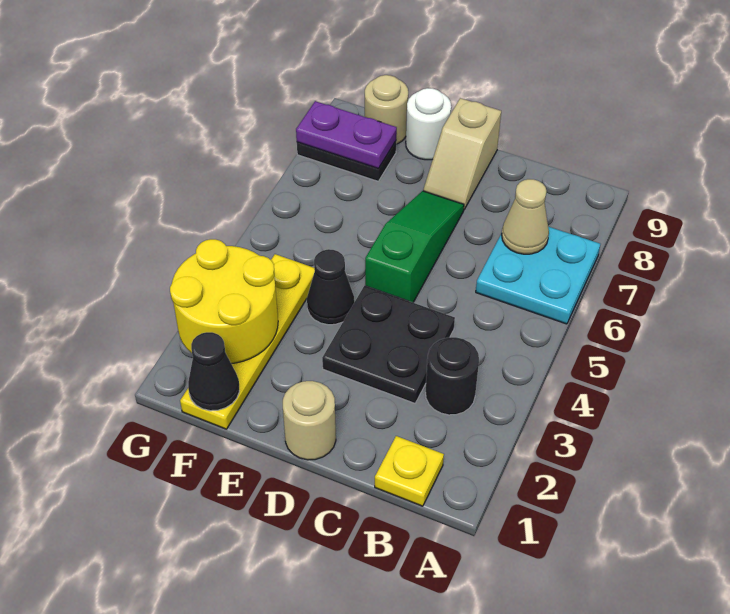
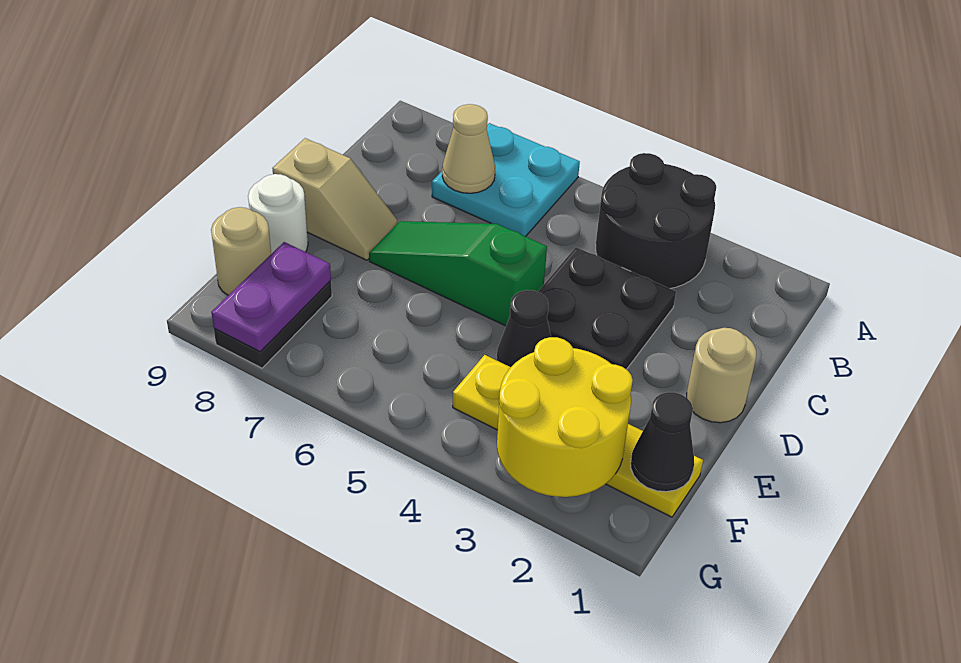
yellow plate B1 level 1 -> none
black round brick B3 level 1 -> black round brick A3:B4 level 1

